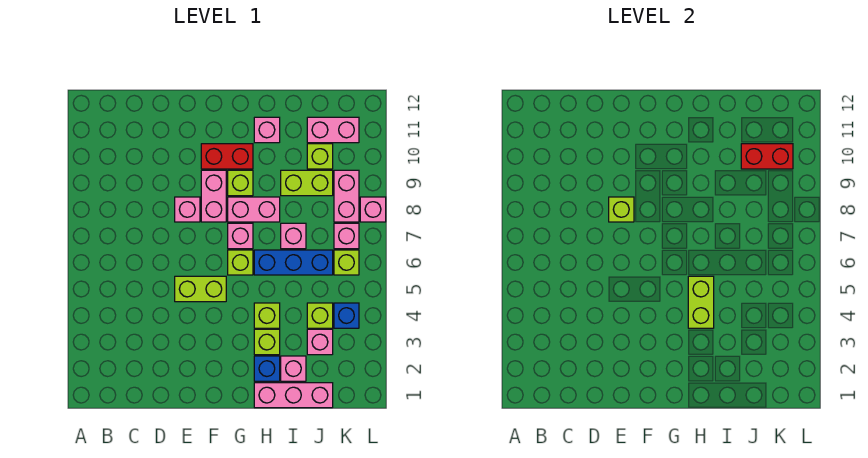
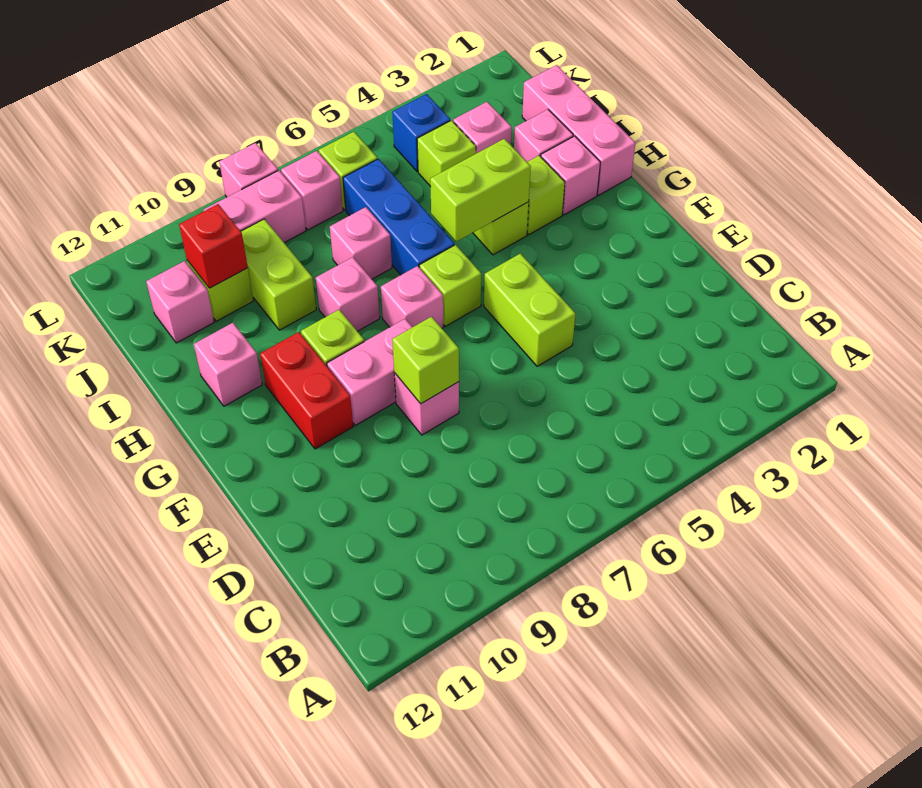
pink brick G8:H8 level 1 -> pink brick H8 level 1
blue brick H2 level 1 -> pink brick H2 level 1
red brick J10:K10 level 2 -> red brick J10 level 2
pink brick J11:K11 level 1 -> pink brick J11 level 1

